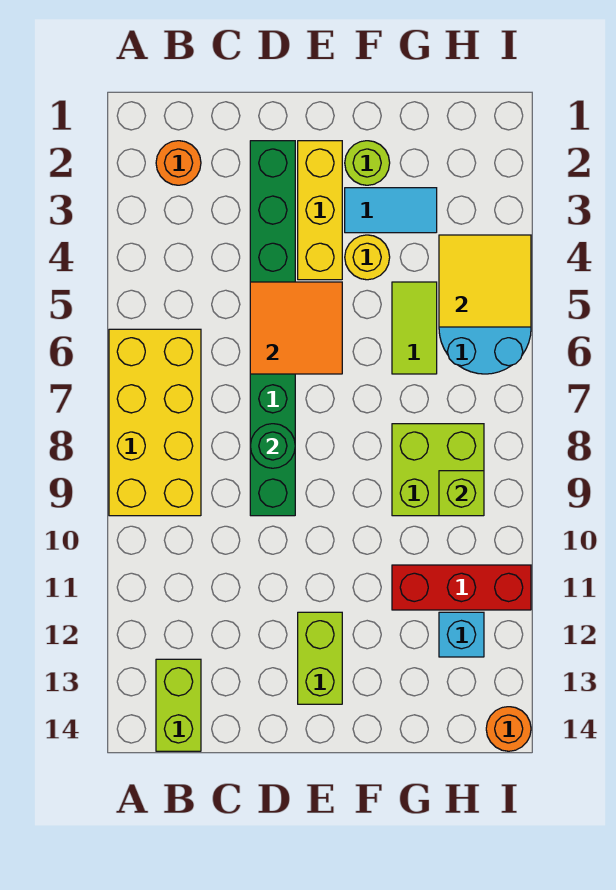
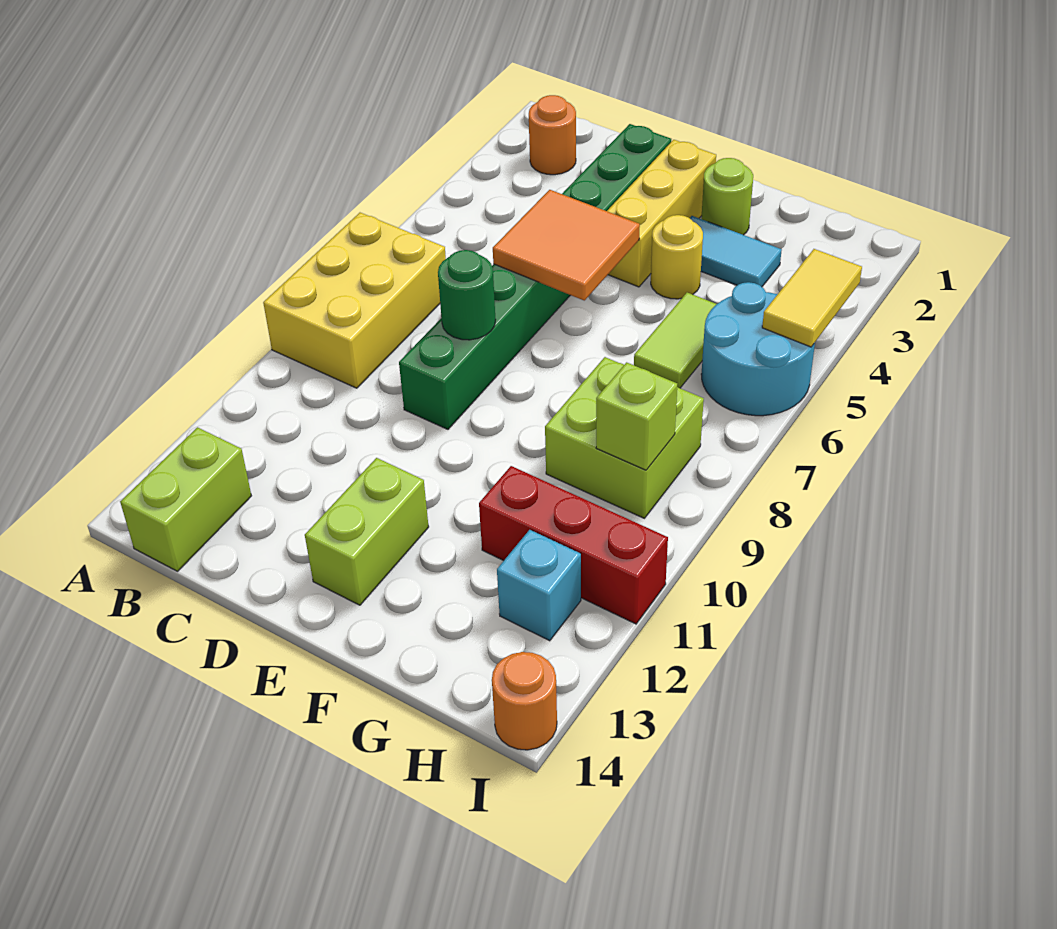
yellow brick A6:B9 level 1 -> yellow brick A7:B9 level 1
yellow tile H4:I5 level 2 -> yellow tile I4:I5 level 2

